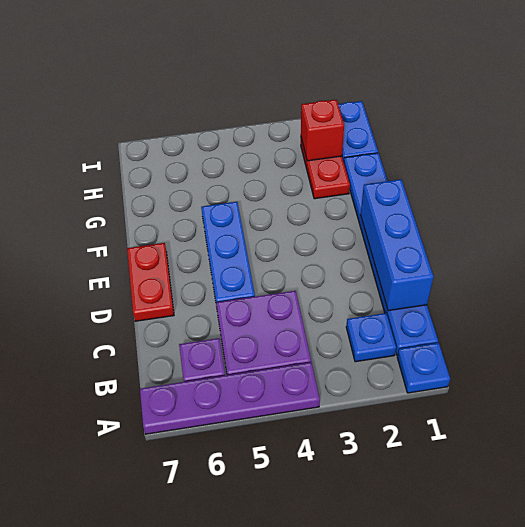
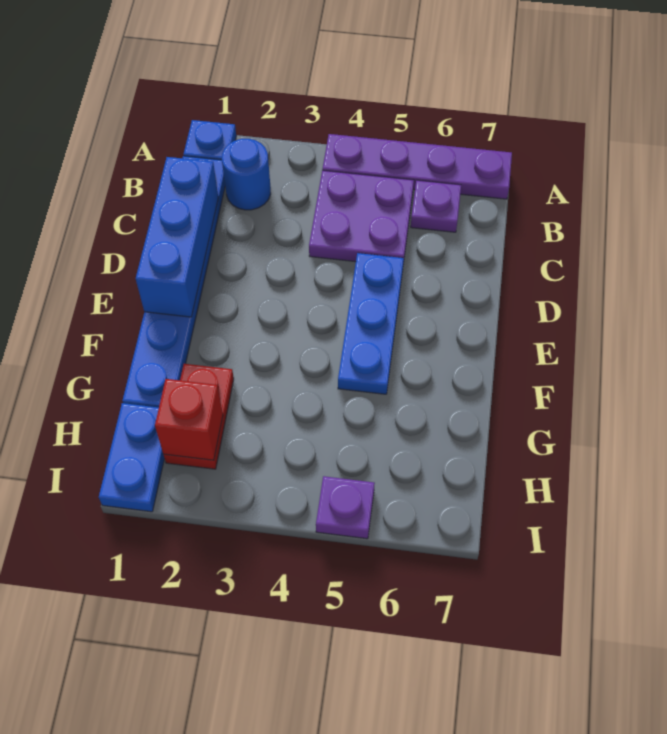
blue plate B2 level 1 -> blue round brick B2 level 1
red plate D7:E7 level 1 -> none
none -> purple plate I5 level 1

